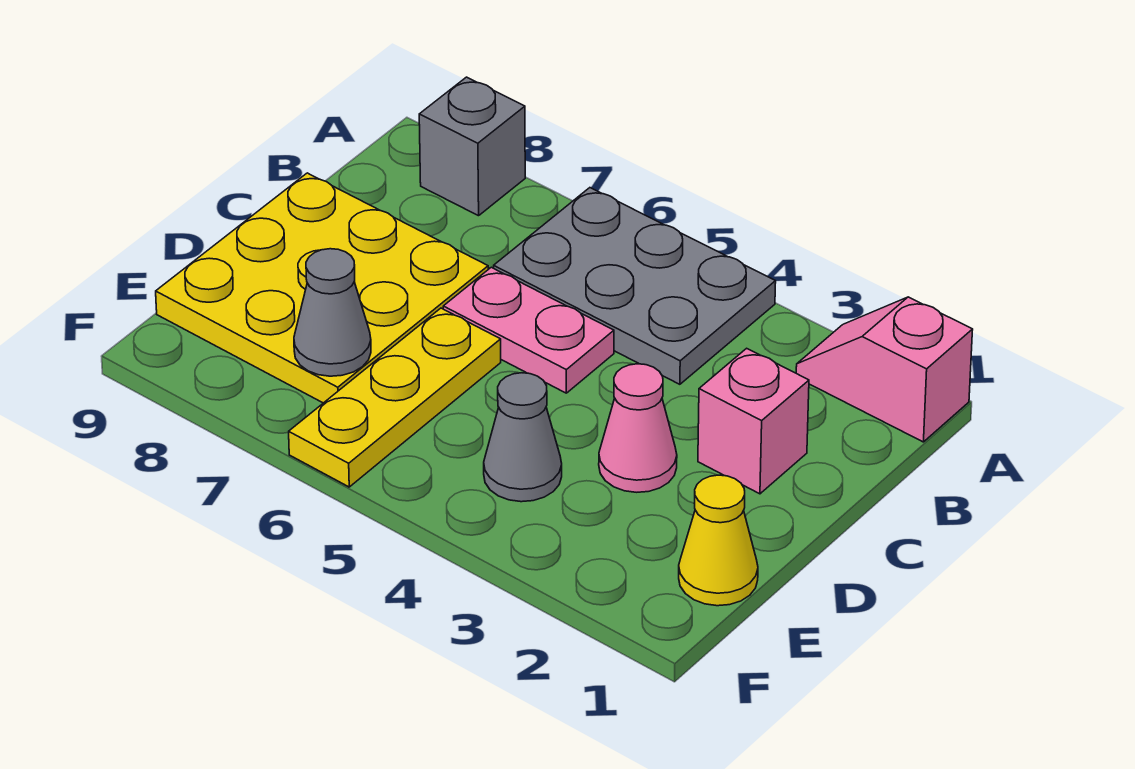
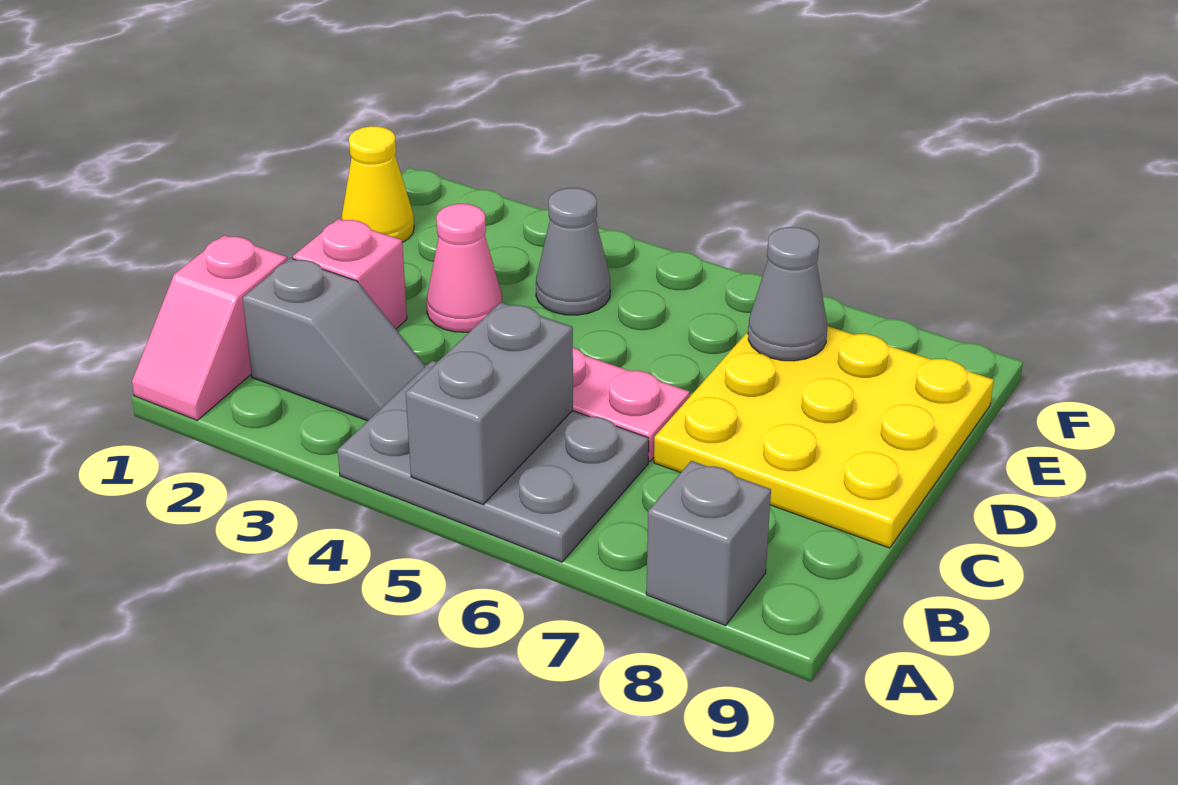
pink slope A1:A2 level 1 top 1 -> pink slope A1:B1 level 1 top B
none -> grey brick A5:B5 level 2
none -> grey slope B2:B3 level 1 top 2
yellow plate D6:F6 level 1 -> none

